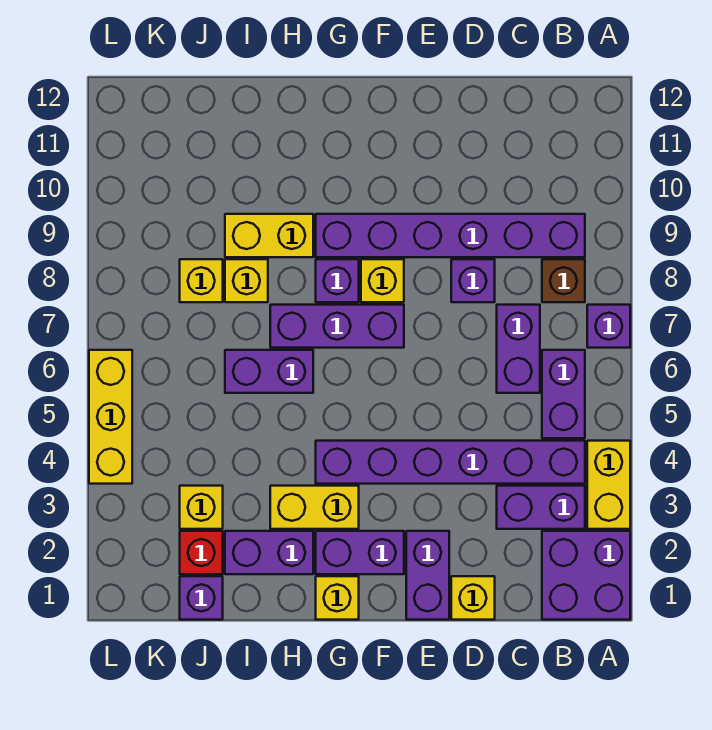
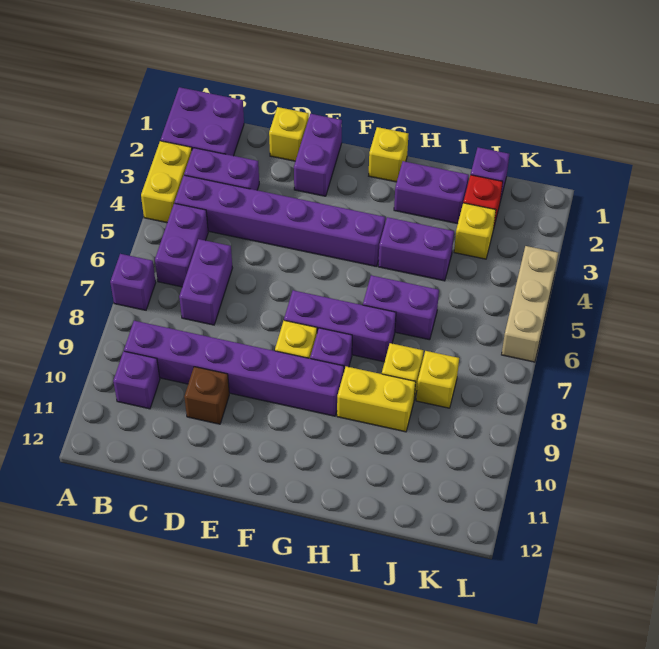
brown brick B8 level 1 -> brown brick D10 level 1
purple brick D8 level 1 -> purple brick B10 level 1
purple brick F2:G2 level 1 -> purple brick H4:I4 level 1
yellow brick G3:H3 level 1 -> none
yellow brick L4:L6 level 1 -> tan brick L4:L6 level 1

